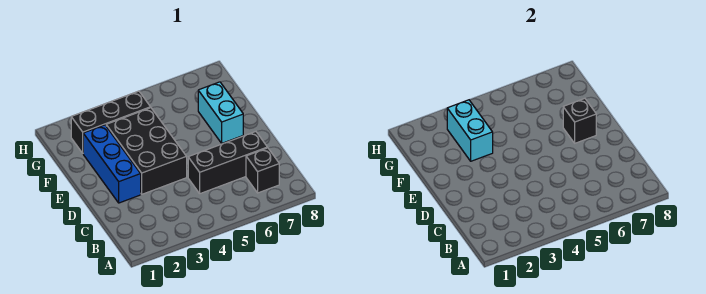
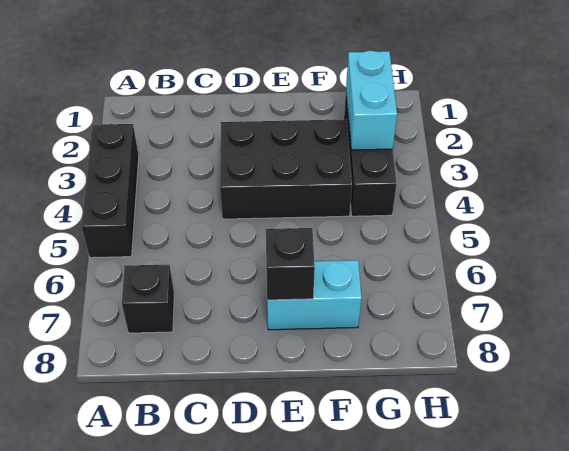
black brick C5:C7 level 1 -> black brick A3:A5 level 1
blue brick D2:F2 level 1 -> none
cyan brick F3:G3 level 2 -> cyan brick G2:G3 level 2

